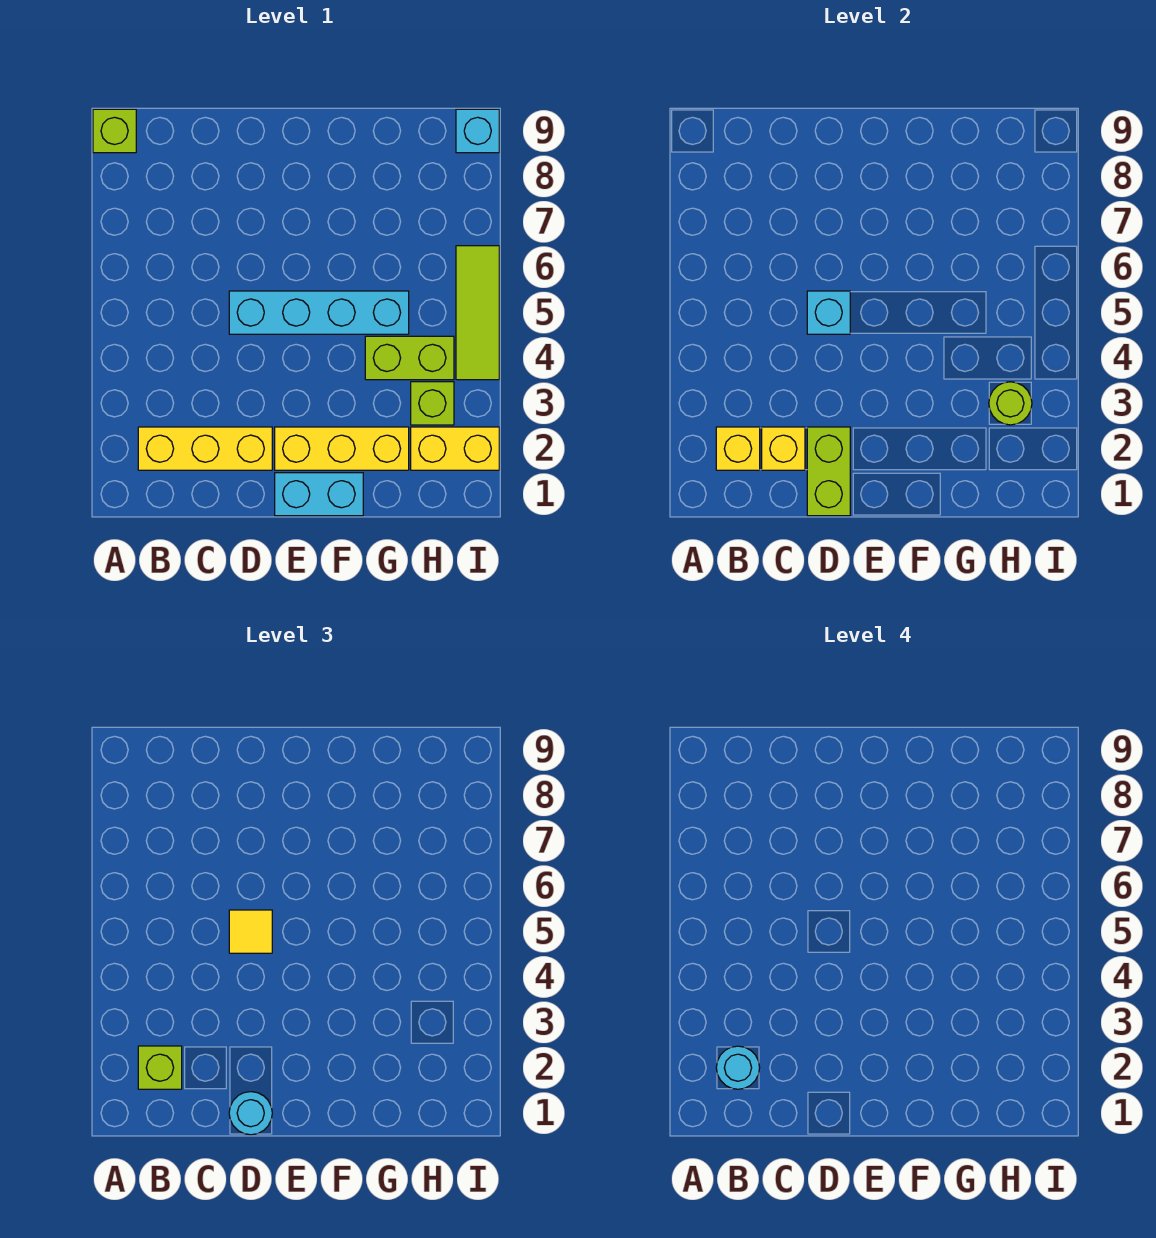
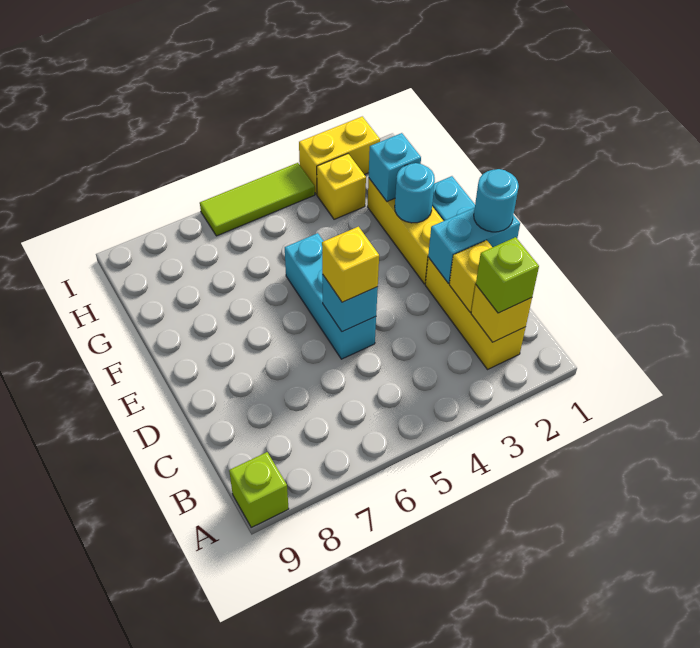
cyan round brick B2 level 4 -> cyan round brick F2 level 2
lime brick D1:D2 level 2 -> cyan brick D1:D2 level 2
cyan brick D5:G5 level 1 -> cyan brick D5:F5 level 1
yellow tile D5 level 3 -> yellow brick D5 level 3
lime brick G4:H4 level 1 -> none
yellow brick H2:I2 level 1 -> yellow brick I2:I3 level 1
lime brick H3 level 1 -> yellow brick H3 level 1
lime round brick H3 level 2 -> none
cyan brick I9 level 1 -> cyan brick G2 level 2

